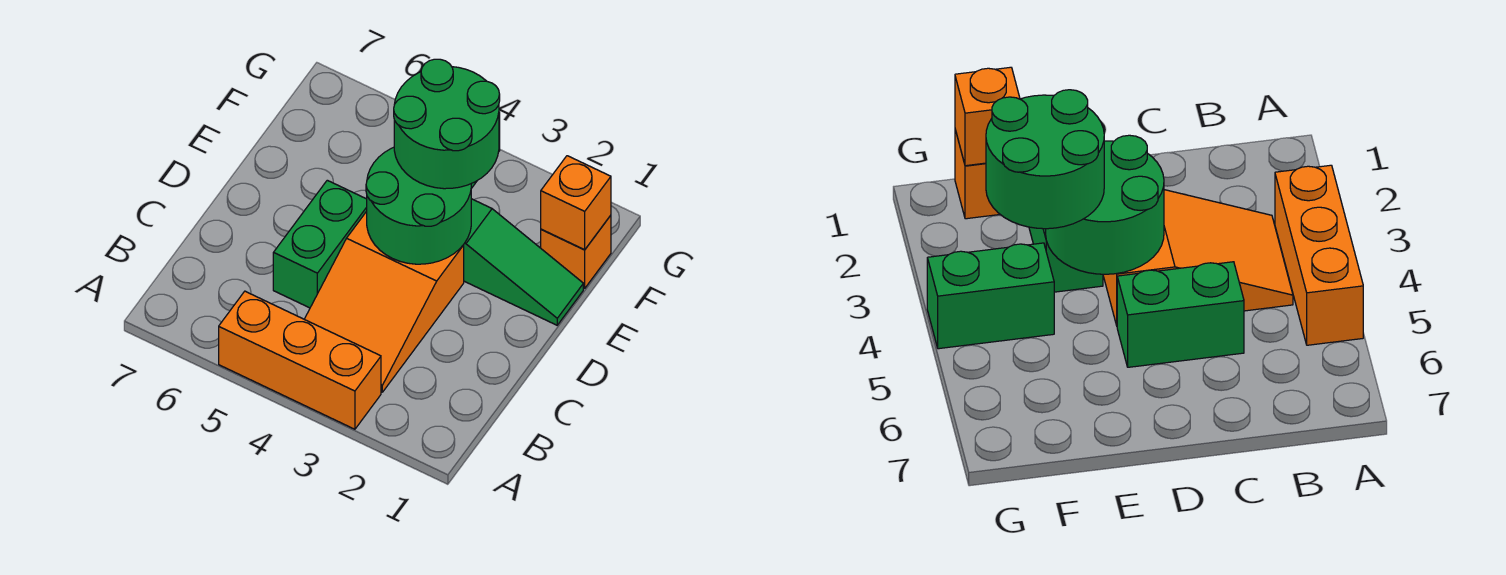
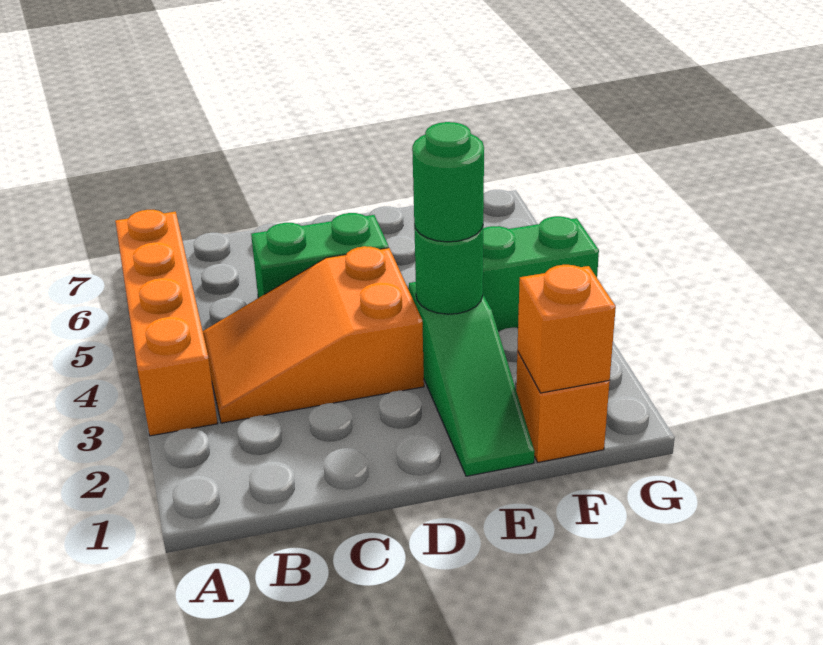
orange brick A3:A5 level 1 -> orange brick A3:A6 level 1
green round brick D3:E4 level 2 -> green round brick E3 level 2
green round brick E3:F4 level 3 -> green round brick E3 level 3

